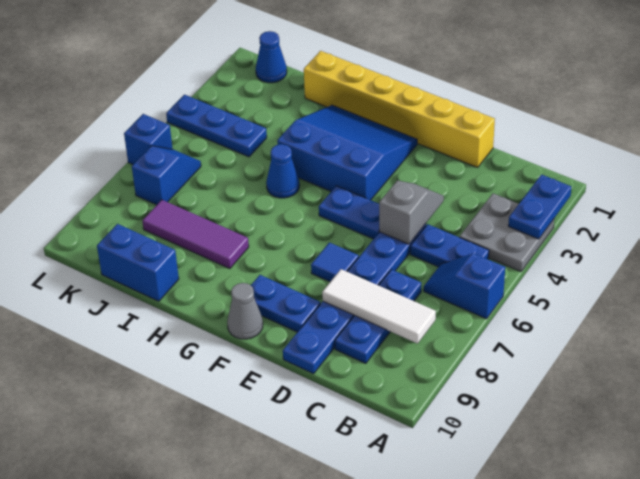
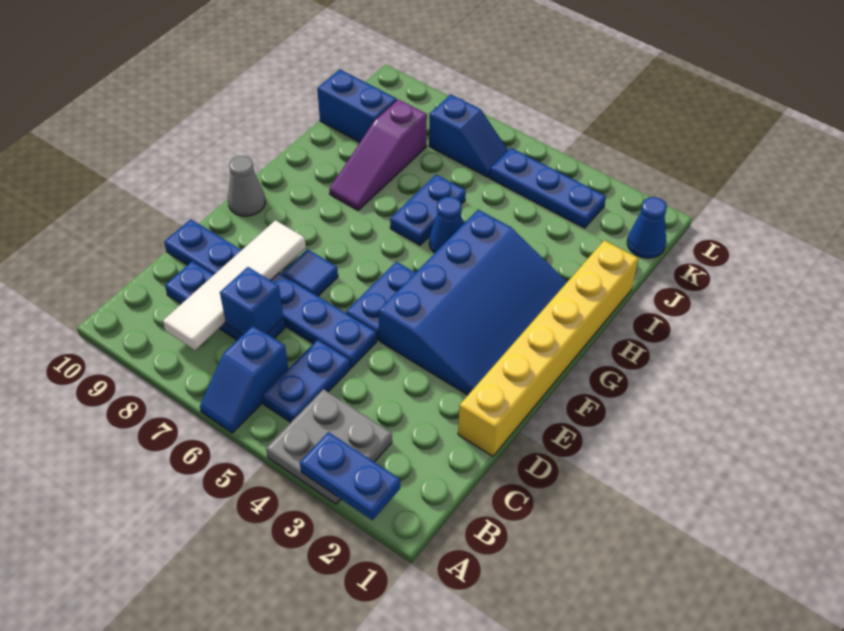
blue slope A6:B6 level 1 top A -> blue slope A6:B6 level 1 top B
white tile B8:D8 level 2 -> white tile B8:E8 level 2
grey slope D4:D5 level 2 top 5 -> none
blue plate E9:F9 level 1 -> blue plate H6:I6 level 1
blue slope F2:H4 level 1 top 4 -> blue slope E2:H4 level 1 top 4
purple tile H8:J8 level 1 -> purple slope H8:J8 level 1 top J
blue brick I10:J10 level 1 -> blue brick J9:J10 level 1
blue plate J4:L4 level 1 -> blue plate K3:K5 level 1
blue brick L6 level 1 -> blue brick C7 level 2

